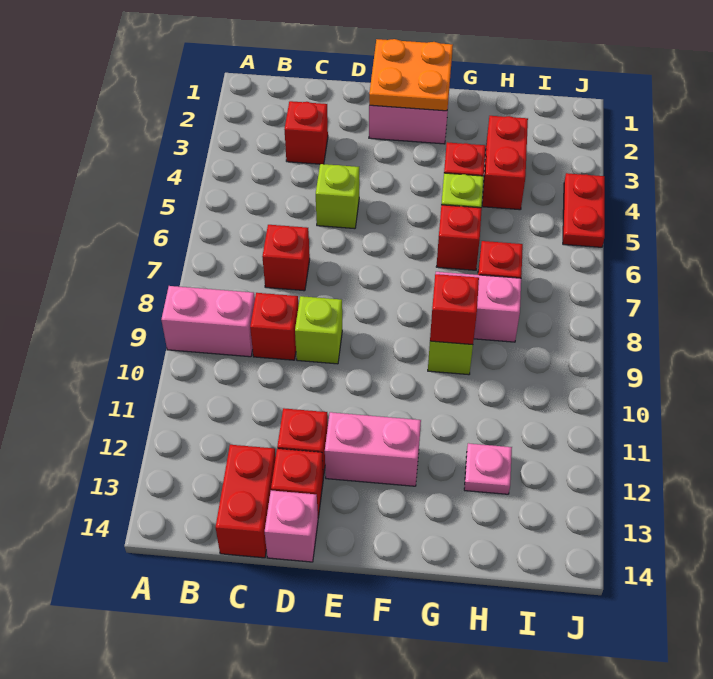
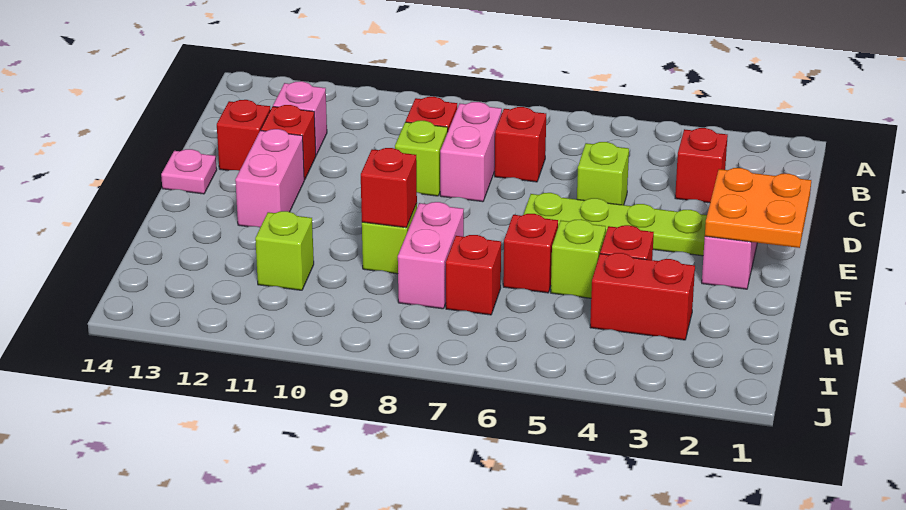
pink brick A9:B9 level 1 -> pink brick C8:D8 level 1
red brick C13:C14 level 1 -> none
pink brick D14 level 1 -> pink brick C12 level 1
none -> lime plate E3:E6 level 1
none -> lime brick H11 level 1
pink plate H12 level 1 -> pink plate E14 level 1
red plate J4:J5 level 1 -> none

